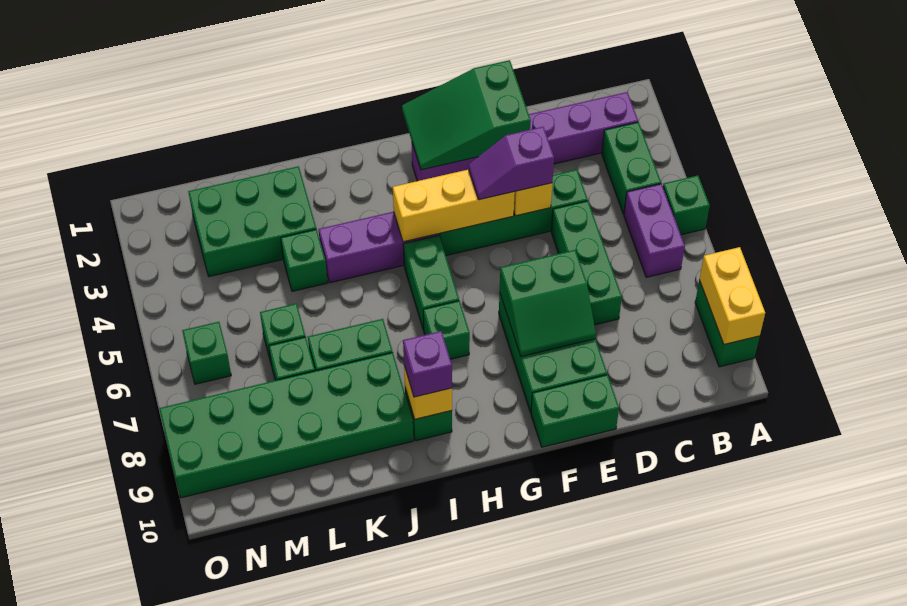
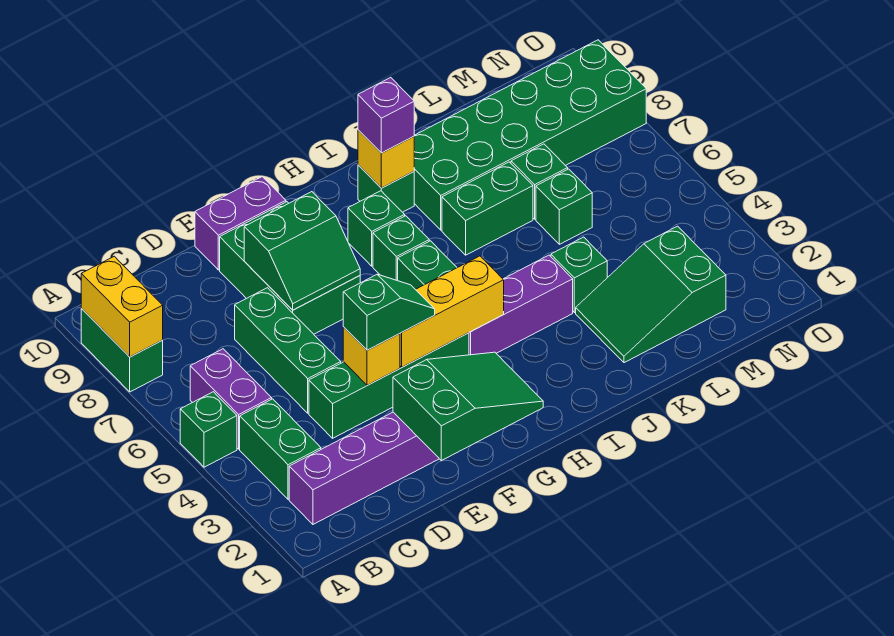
purple slope E4:F4 level 3 top E -> green slope E4:F4 level 3 top E
green slope E7:F8 level 2 top 7 -> green slope E7:F8 level 2 top 8
green brick E10:F10 level 1 -> purple brick E10:F10 level 1
green brick K2:M3 level 1 -> green slope K2:M3 level 1 top M
green brick N6 level 1 -> green brick H8 level 1

